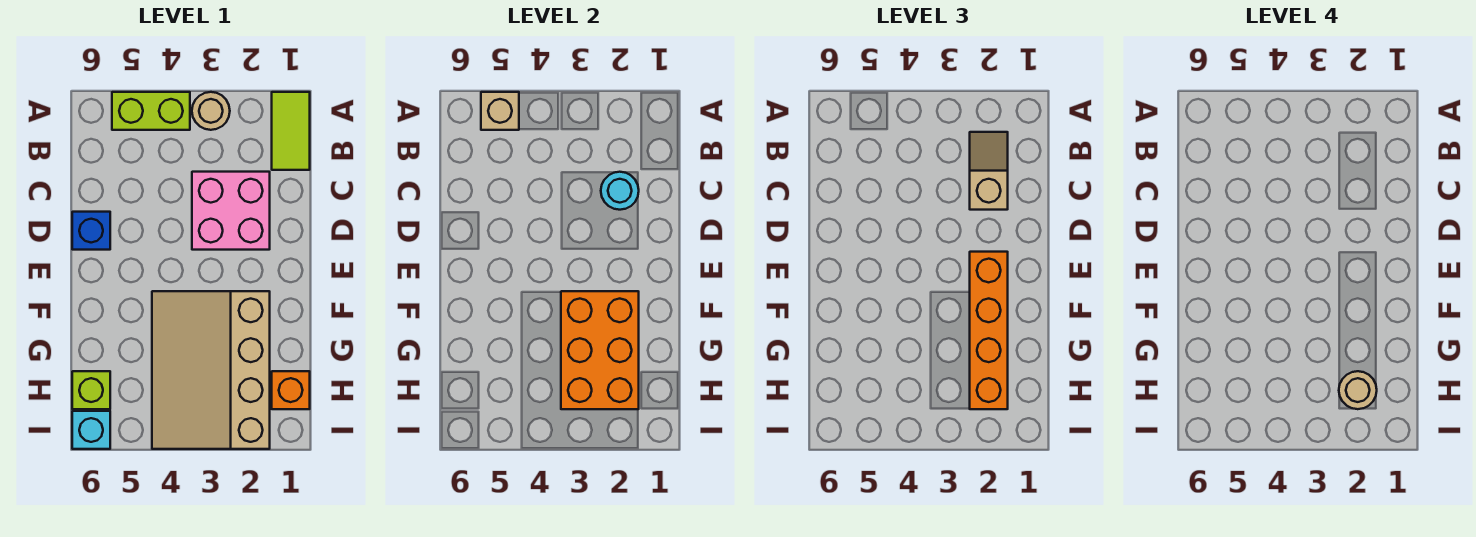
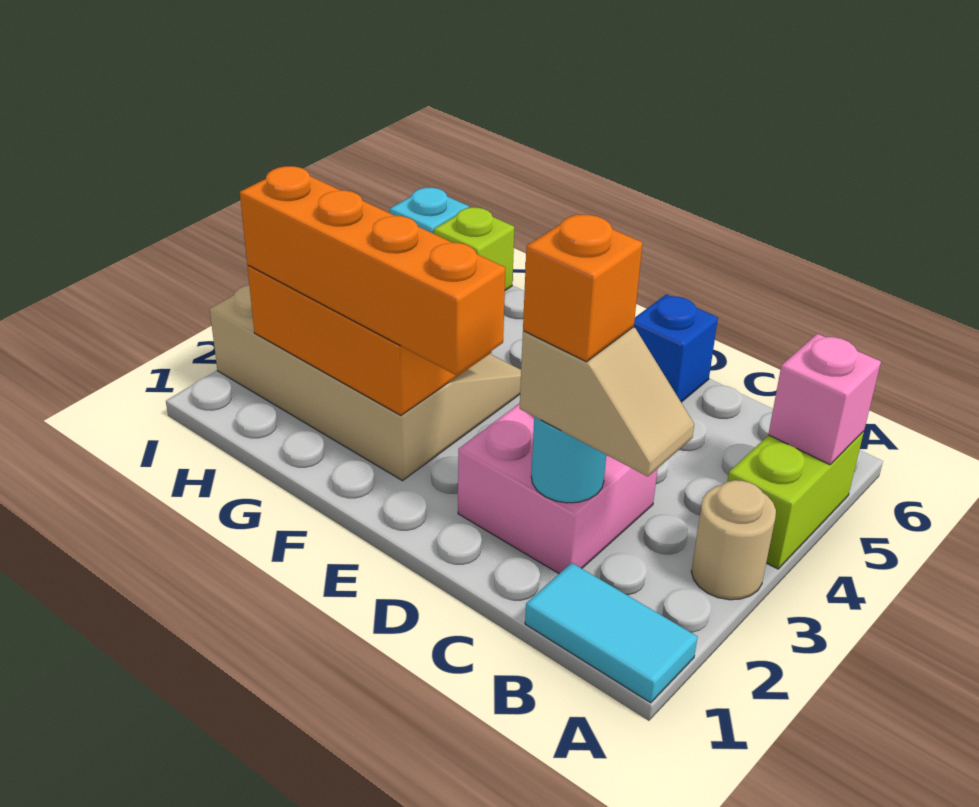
lime tile A1:B1 level 1 -> cyan tile A1:B1 level 1
tan brick A5 level 2 -> pink brick A5 level 2
orange brick H1 level 1 -> orange brick C2 level 4
tan round brick H2 level 4 -> none

